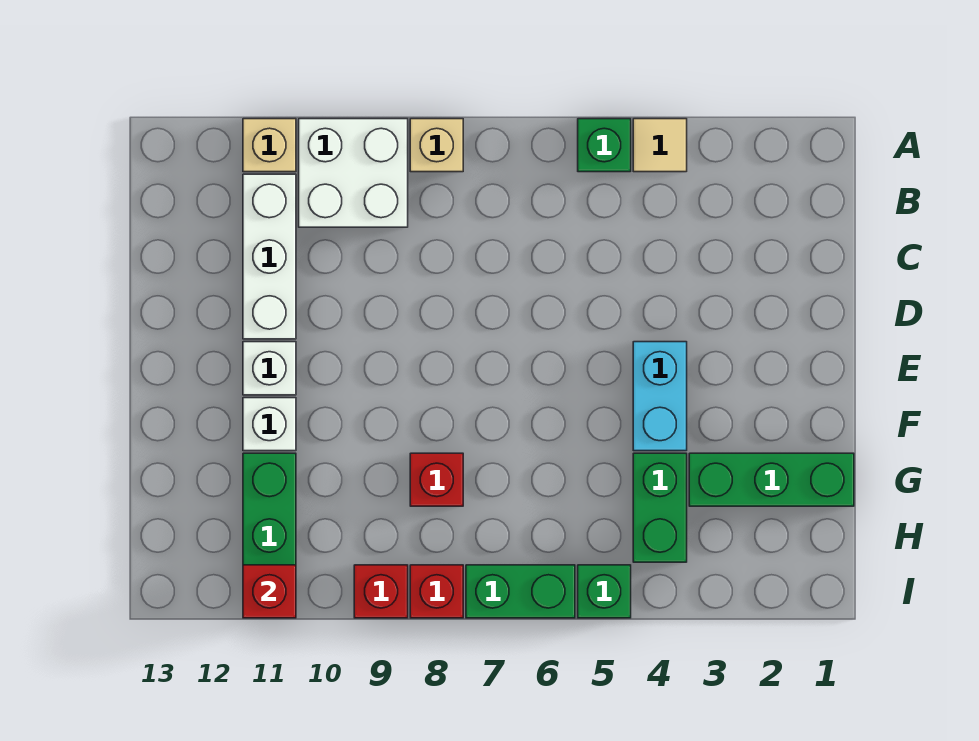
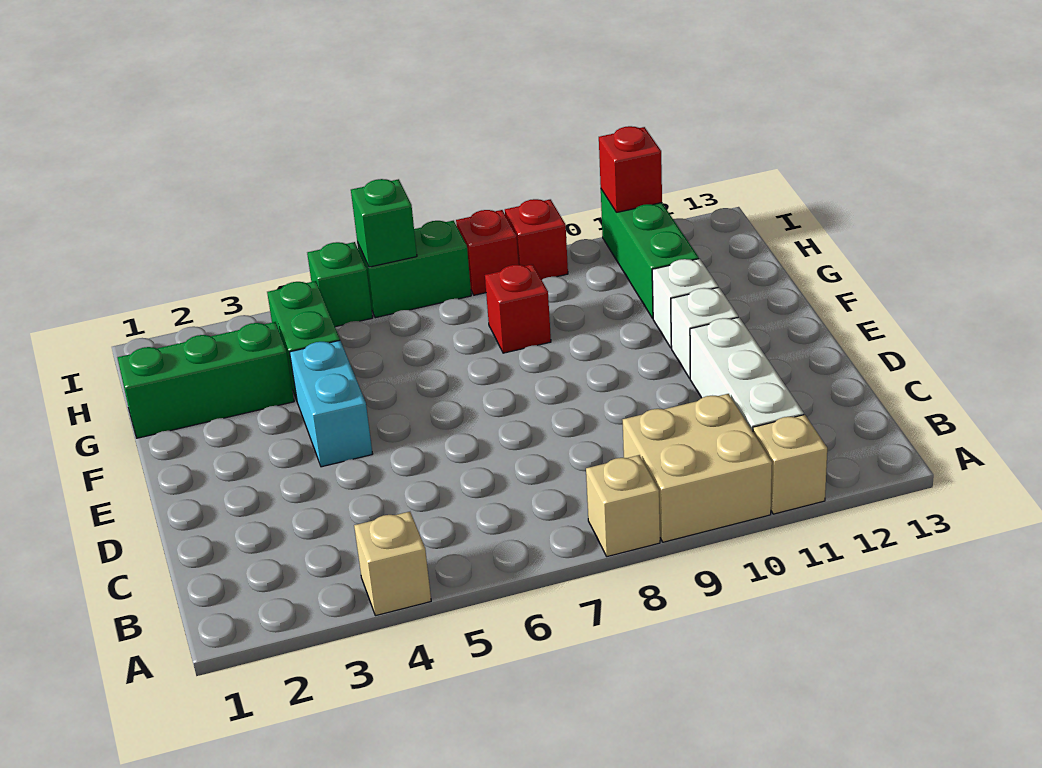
tan tile A4 level 1 -> tan brick A4 level 1
green brick A5 level 1 -> green brick I6 level 2
white brick A9:B10 level 1 -> tan brick A9:B10 level 1

